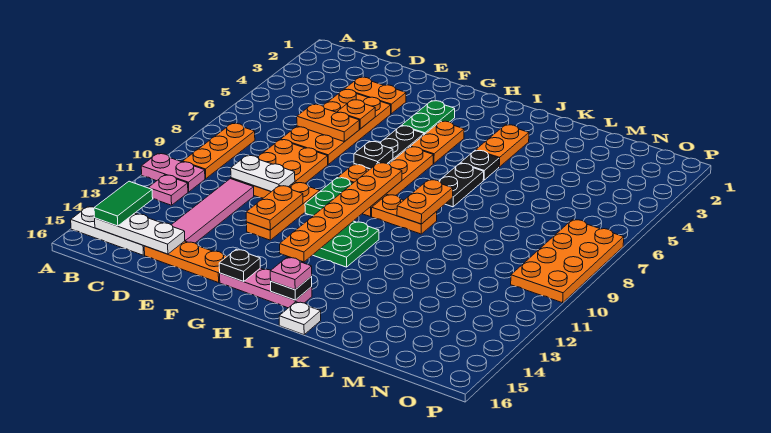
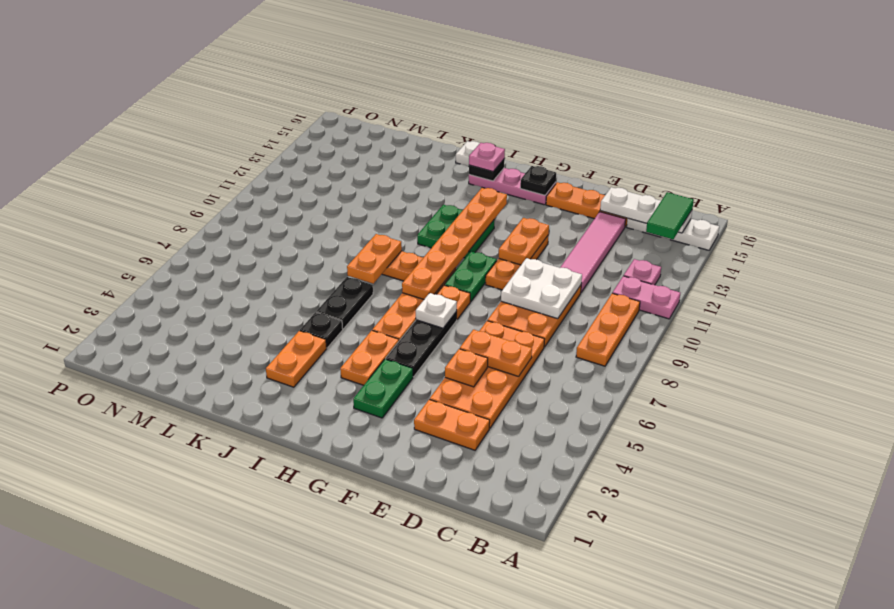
white plate D10:E10 level 2 -> white plate D9:E10 level 2
black plate G7 level 2 -> white plate G7 level 2
orange plate O7:P10 level 1 -> none

